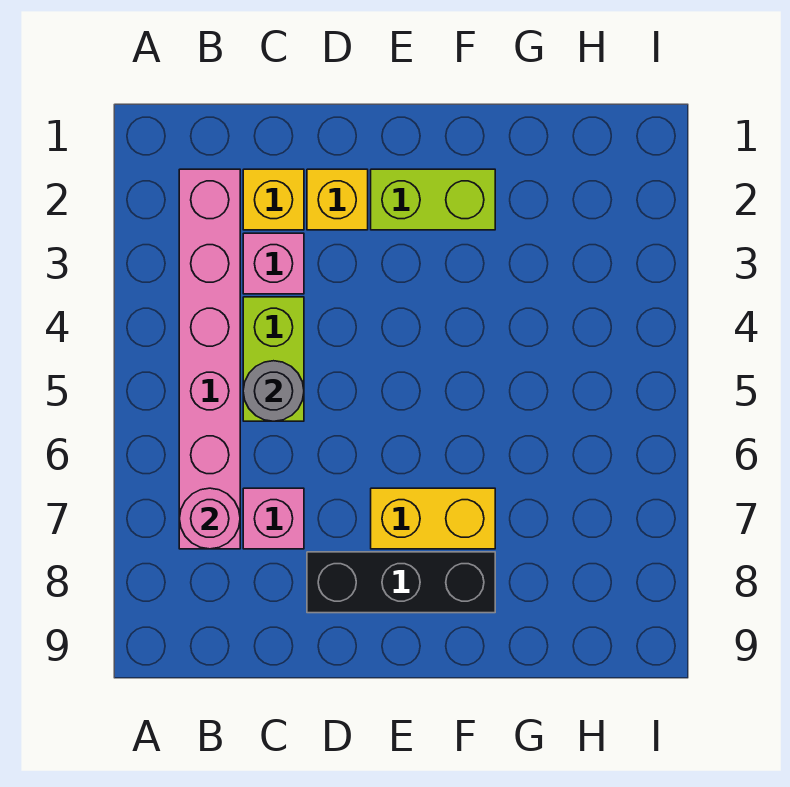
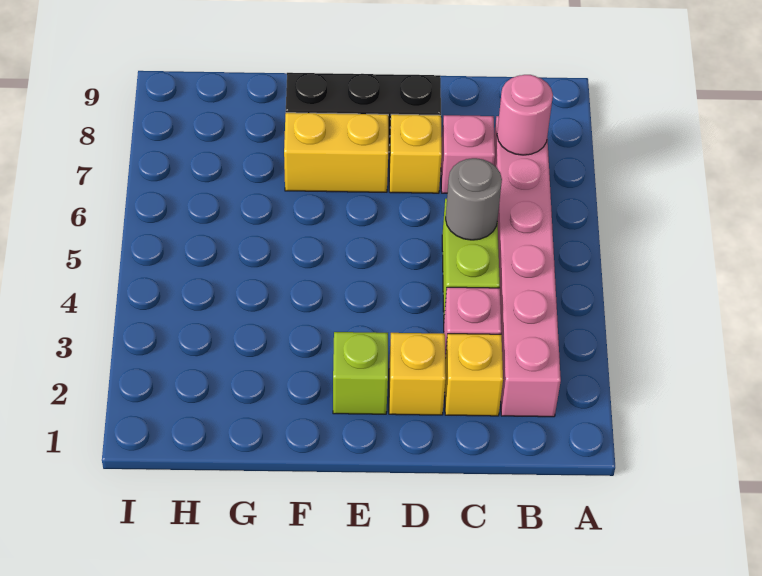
none -> yellow brick D7 level 1
lime brick E2:F2 level 1 -> lime brick E2 level 1

